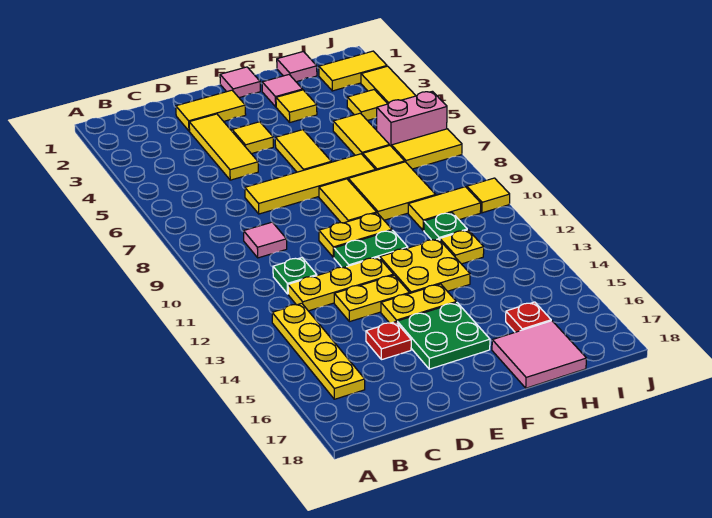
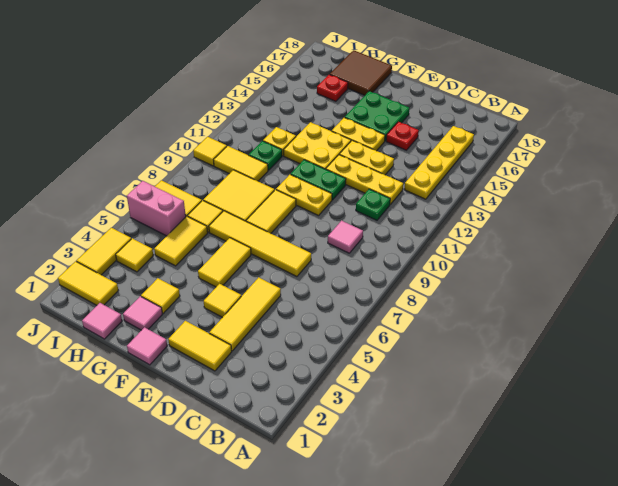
pink tile G17:H18 level 1 -> brown tile G17:H18 level 1

